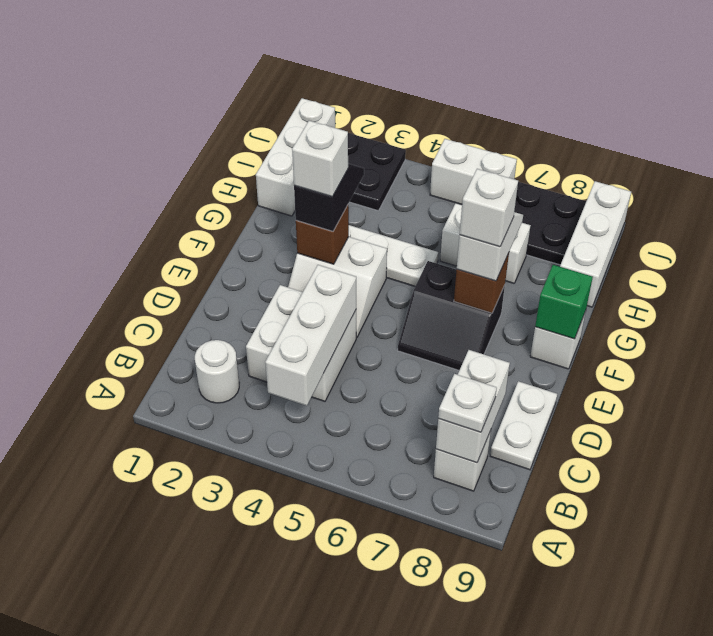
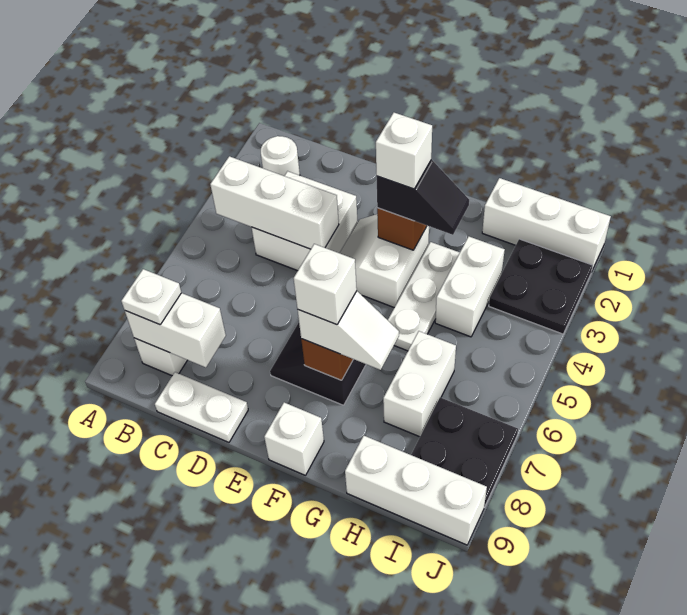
green brick F9 level 2 -> none
white brick J5:J6 level 1 -> white brick H3:H4 level 1

